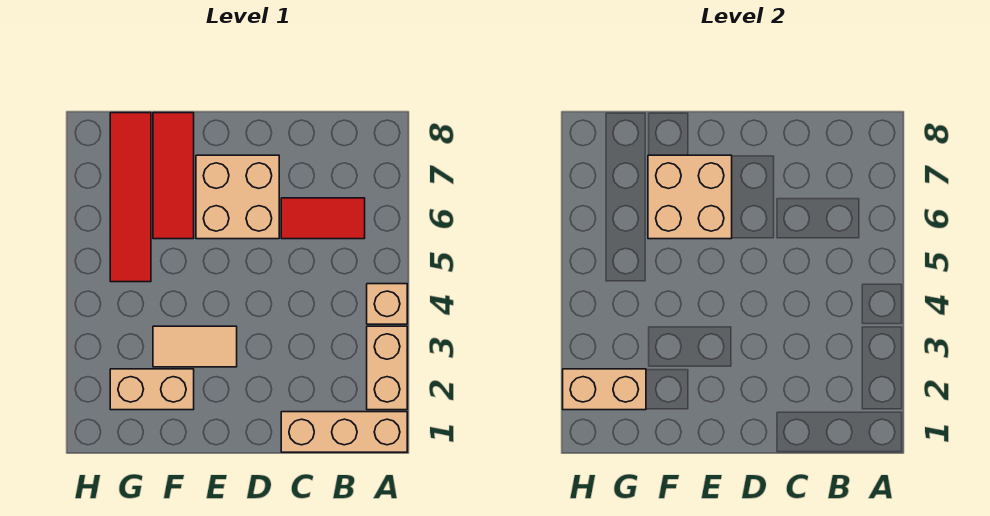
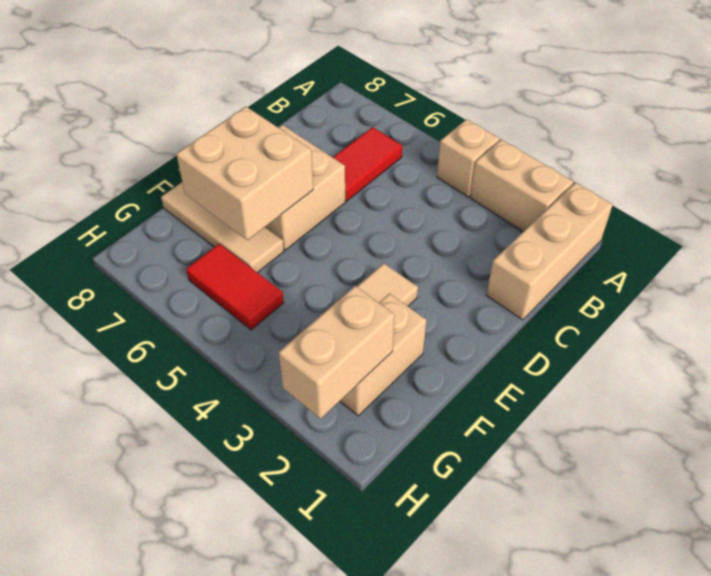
red tile F6:F8 level 1 -> tan tile F6:F8 level 1
red tile G5:G8 level 1 -> red tile G5:G6 level 1

